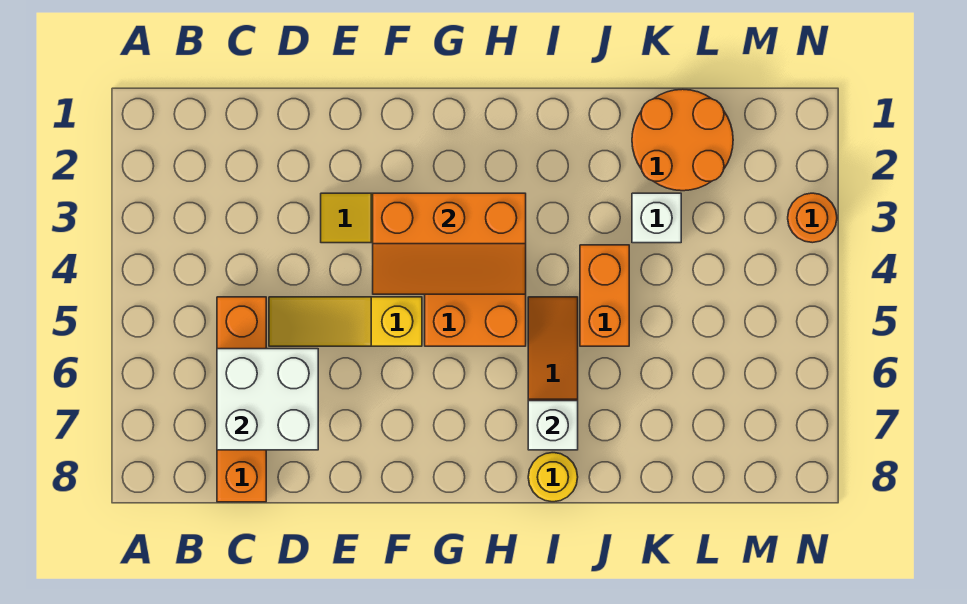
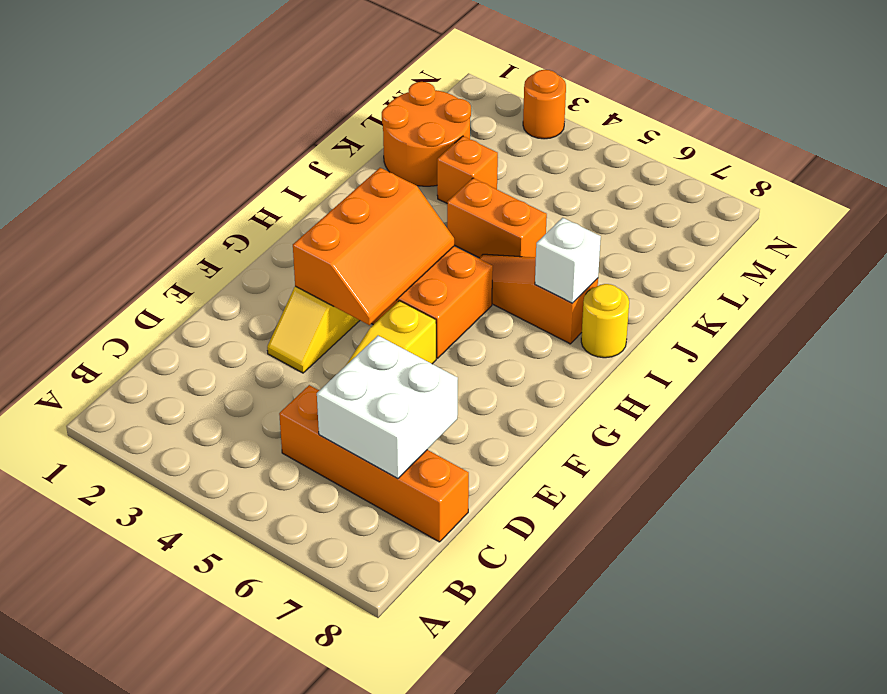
white brick K3 level 1 -> orange brick K3 level 1

